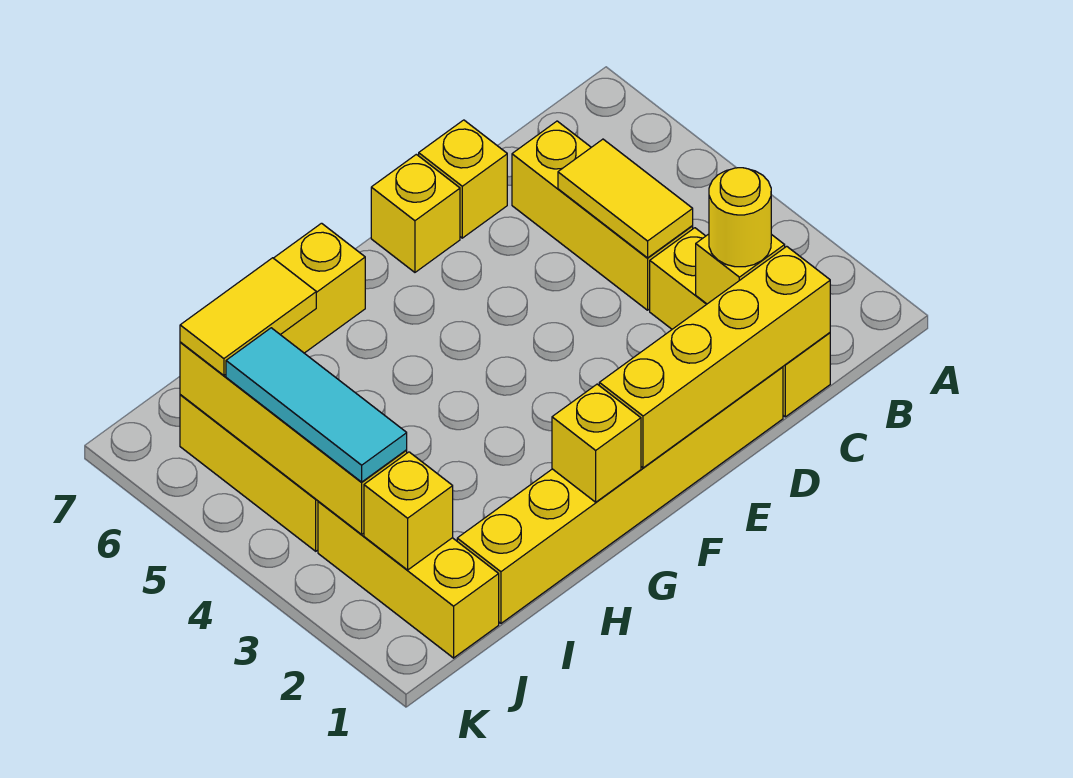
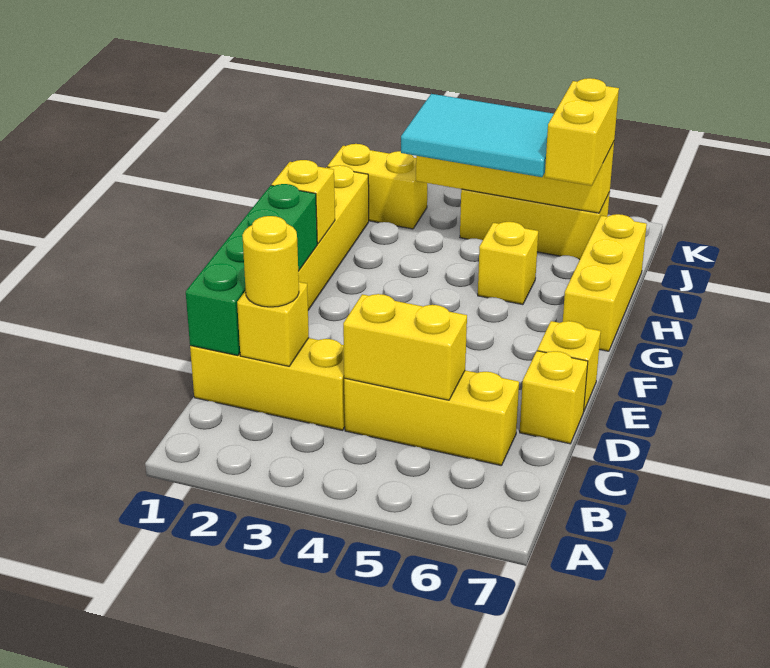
yellow brick C1:F1 level 2 -> green brick C1:F1 level 2
yellow tile C4:C5 level 2 -> yellow brick C4:C5 level 2
yellow tile I6:J6 level 3 -> yellow brick I6:J6 level 3
yellow brick J1:J3 level 1 -> yellow brick J1:J2 level 1
yellow brick J2 level 2 -> yellow brick H5 level 1
cyan tile J3:J5 level 3 -> cyan tile I3:J5 level 3

